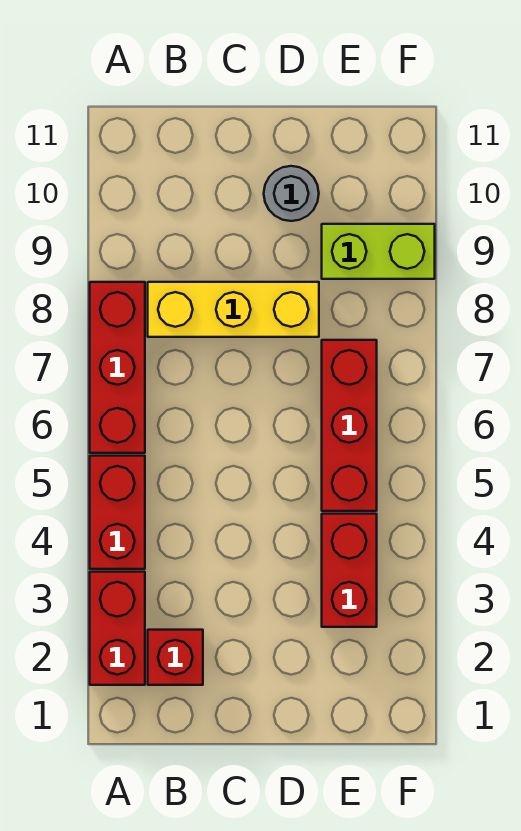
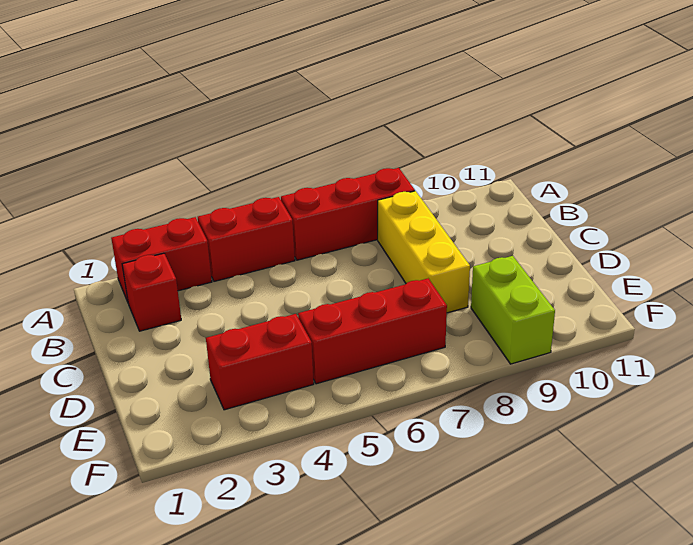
grey round brick D10 level 1 -> none

